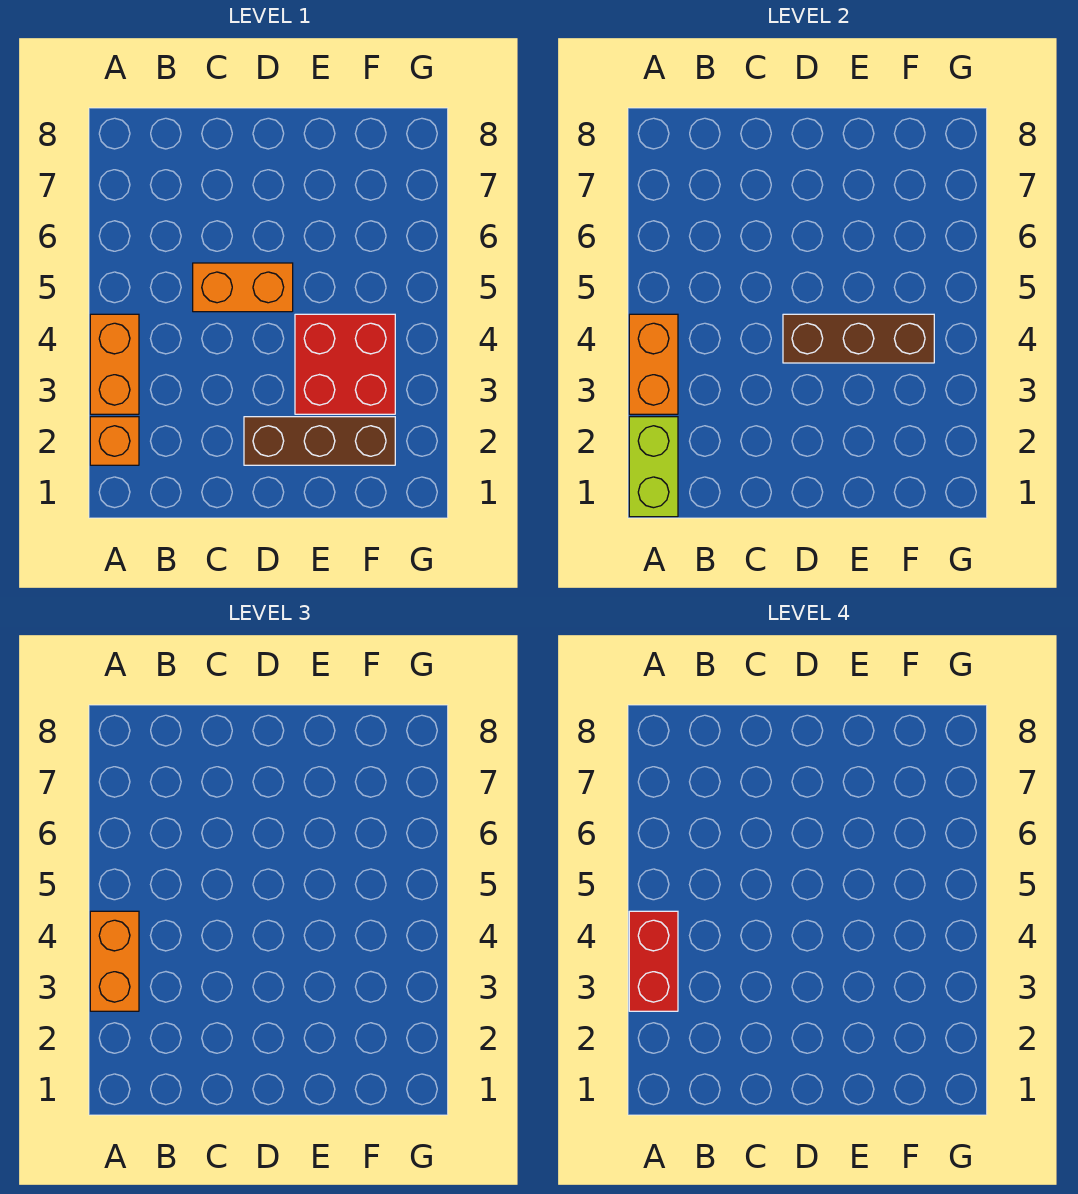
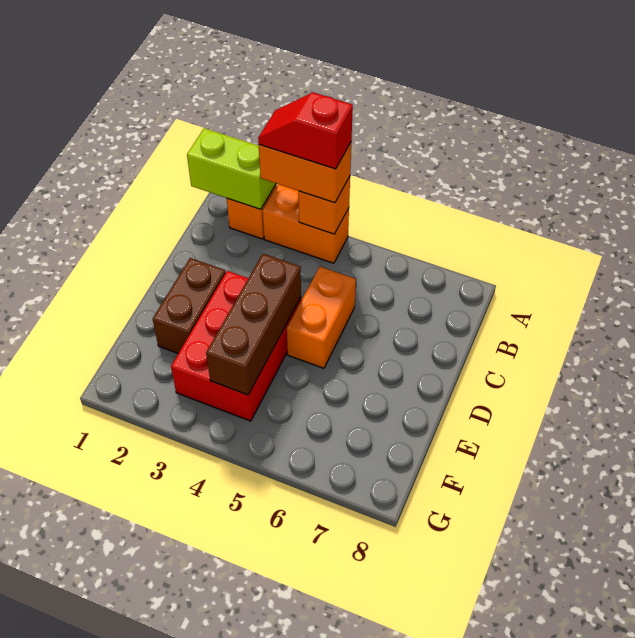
orange brick A3:A4 level 2 -> orange brick A4 level 2
red brick A3:A4 level 4 -> red slope A3:A4 level 4 top 4
brown brick D2:F2 level 1 -> brown brick D2:E2 level 1
red brick E3:F4 level 1 -> red brick D3:F4 level 1

